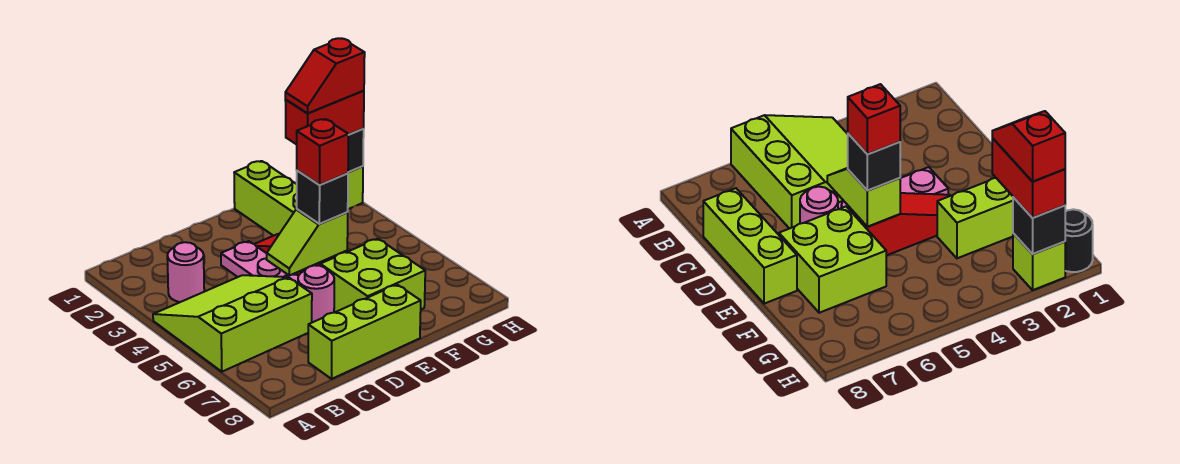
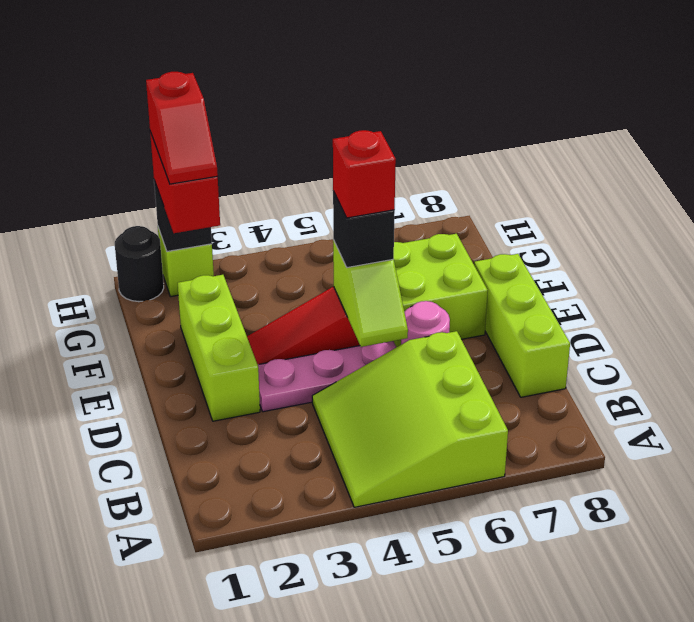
pink round brick B3 level 1 -> none
lime brick F1:F3 level 1 -> lime brick D2:F2 level 1

